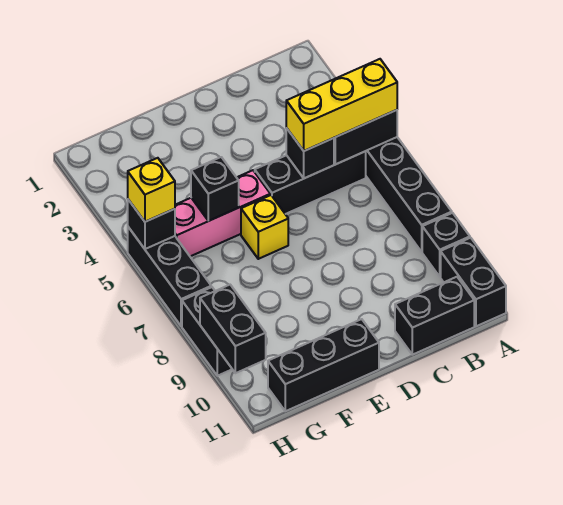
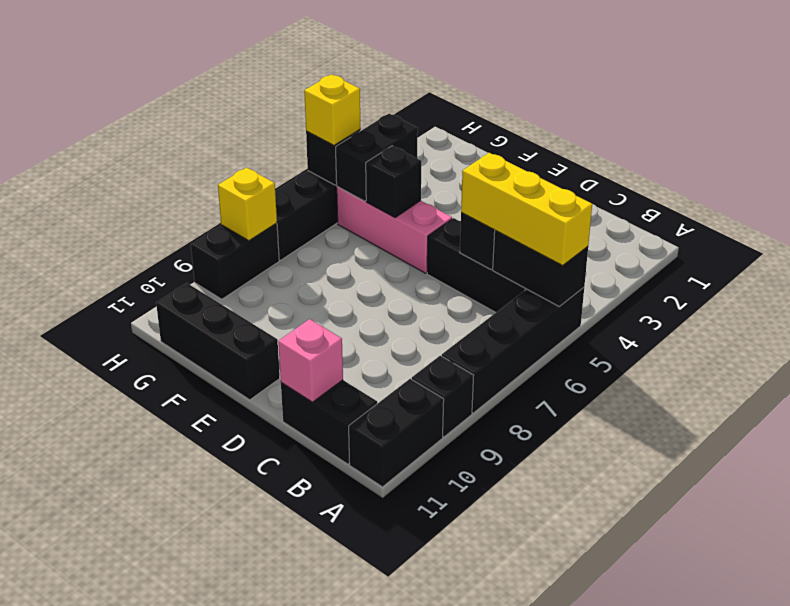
none -> pink brick C11 level 2
yellow brick E6 level 1 -> yellow brick H8 level 2
black brick H9:H10 level 2 -> black brick G4:G5 level 2

